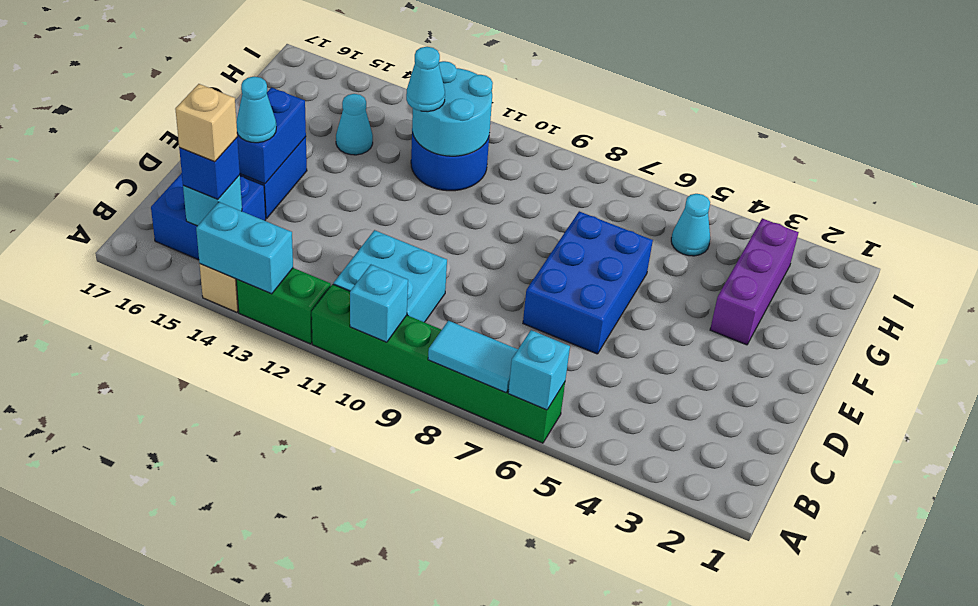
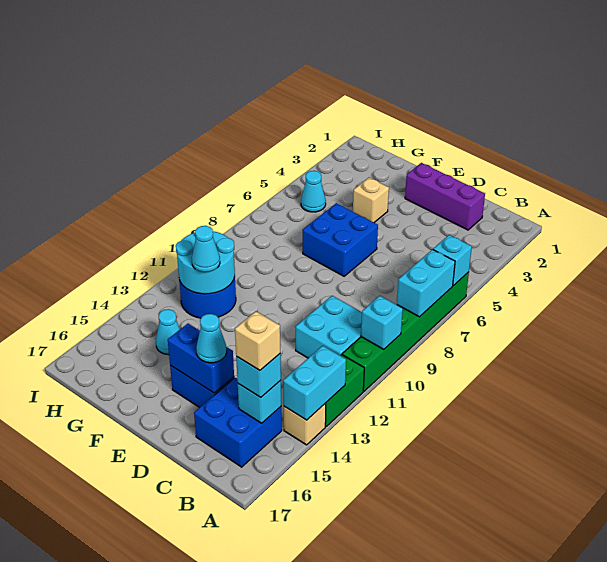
cyan tile A7:A8 level 2 -> cyan brick A7:A8 level 2
blue brick B15 level 3 -> cyan brick B15 level 3
blue brick D6:F7 level 1 -> blue brick E6:F7 level 1
purple brick F3:H3 level 1 -> purple brick C2:E2 level 1
none -> tan brick F4 level 1

